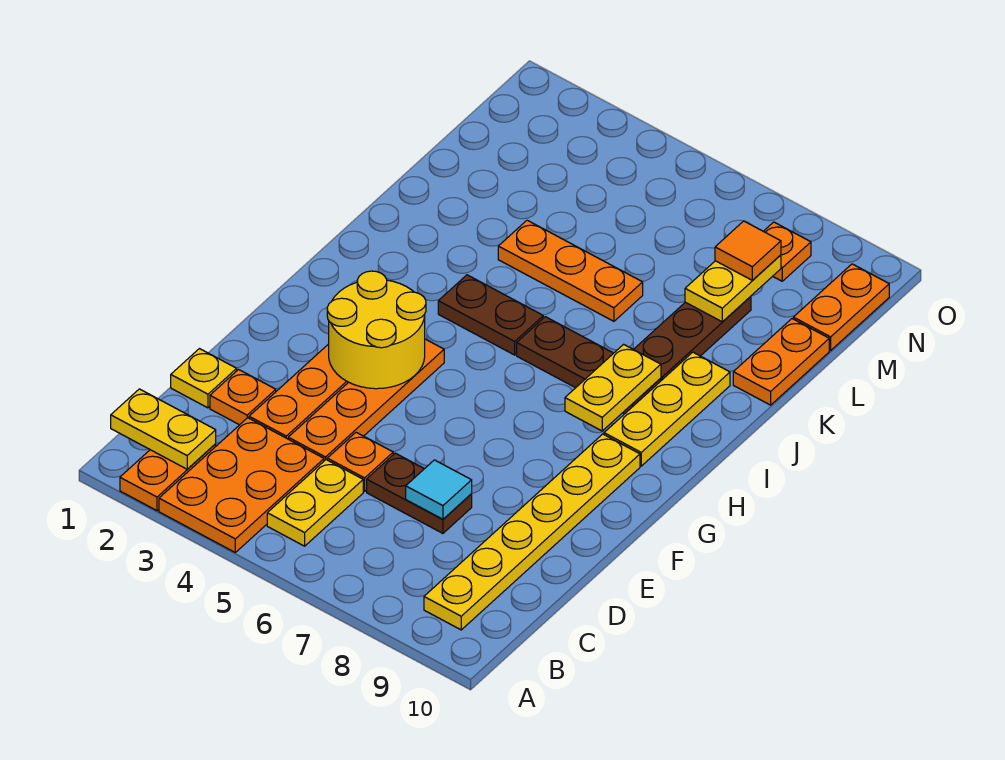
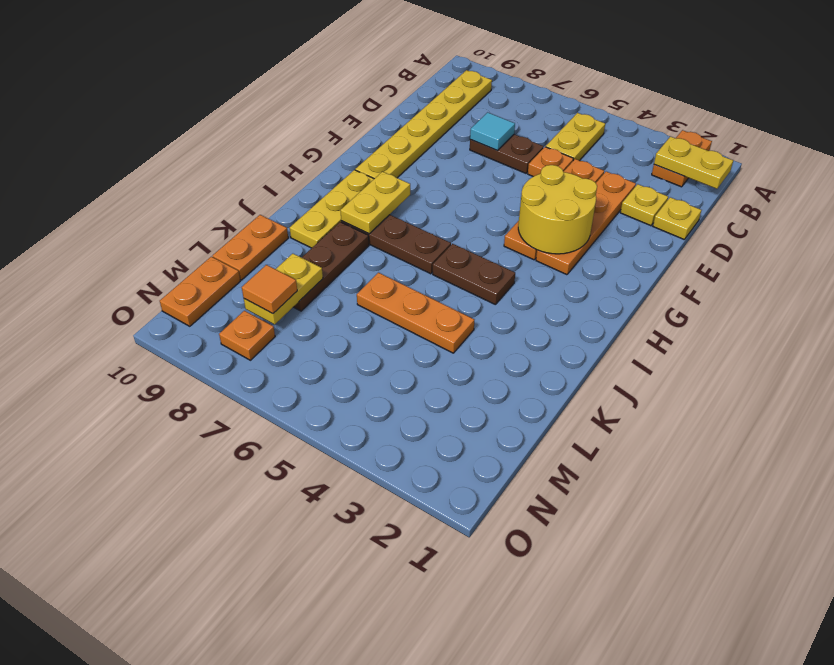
orange plate A3:C4 level 1 -> none
orange plate D2 level 1 -> yellow plate D2 level 1

